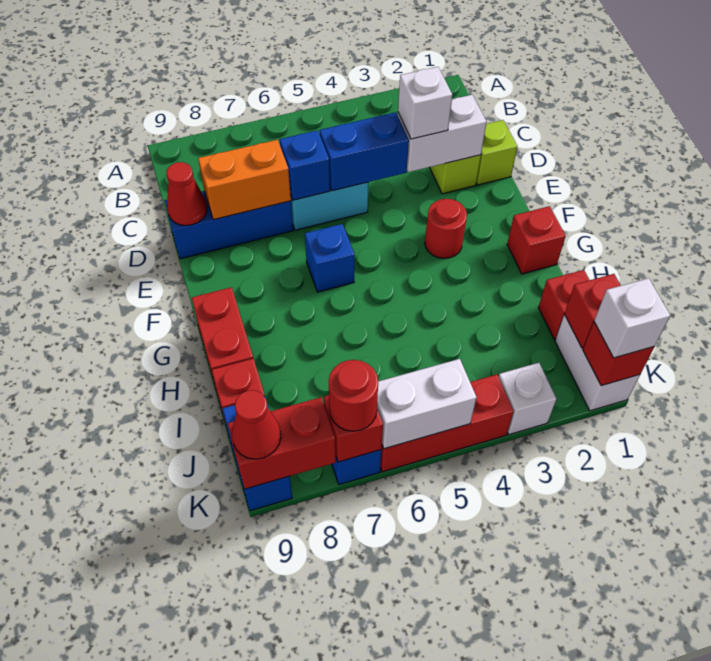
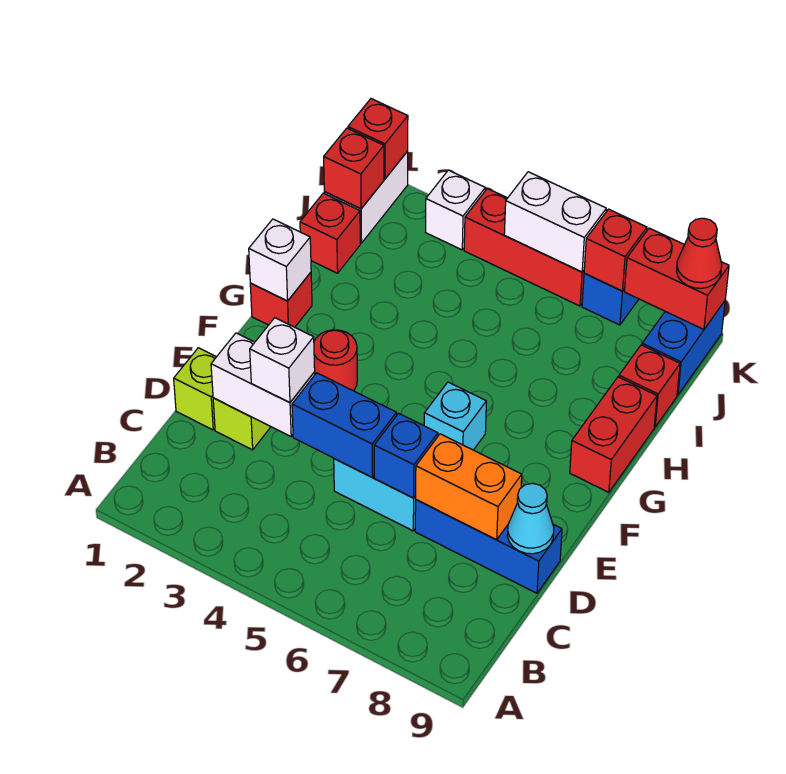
red cone D9 level 2 -> cyan cone D9 level 2
blue brick F6 level 1 -> cyan brick F6 level 1
white brick K1 level 3 -> white brick G1 level 2
red round brick K7 level 3 -> none

